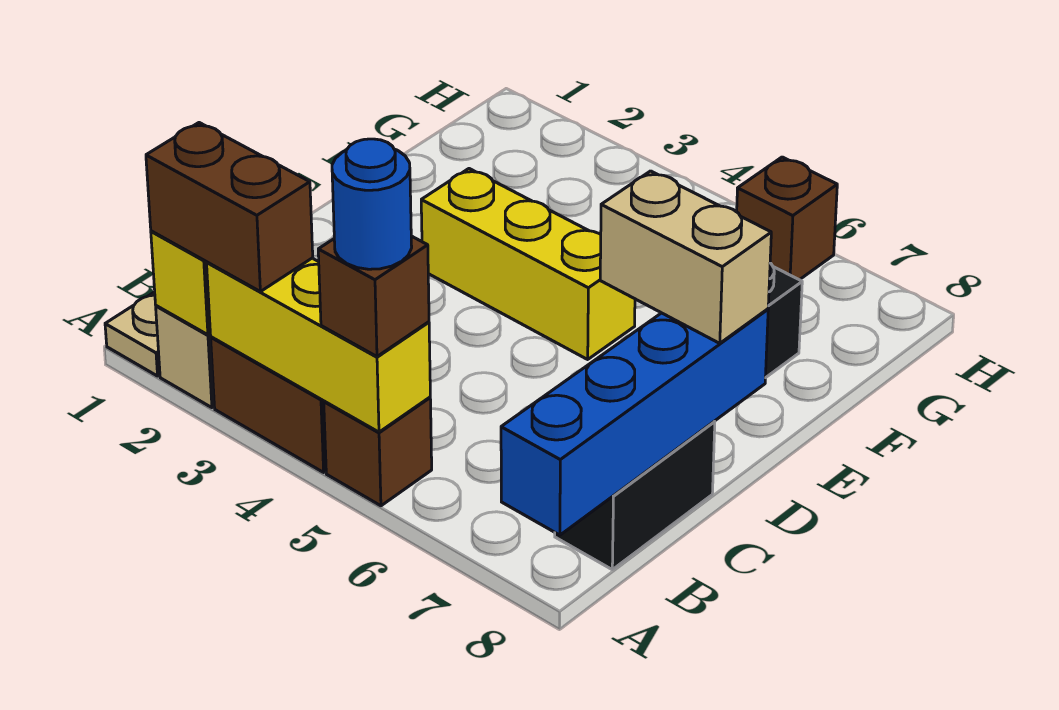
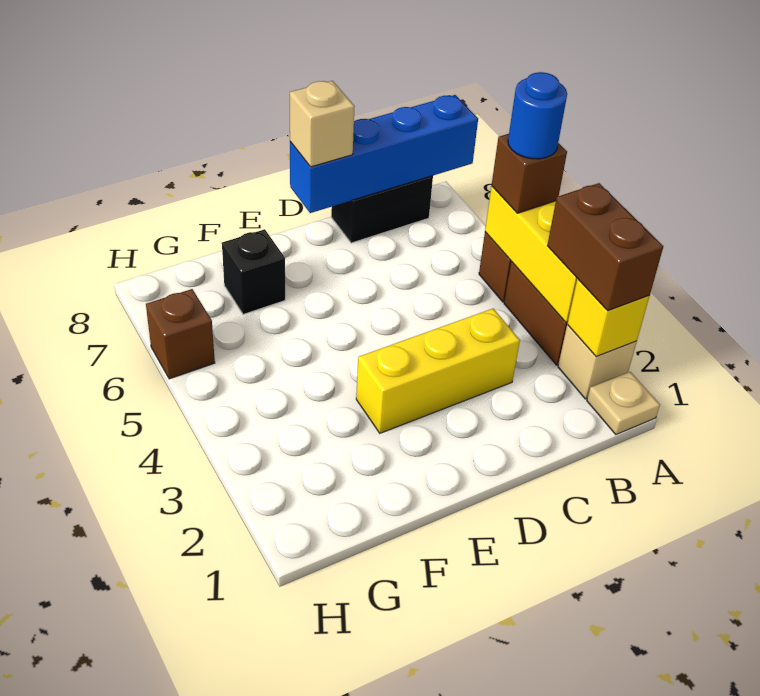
tan brick D7:D8 level 3 -> tan brick D8 level 3
yellow brick E3:E5 level 1 -> yellow brick C3:E3 level 1

